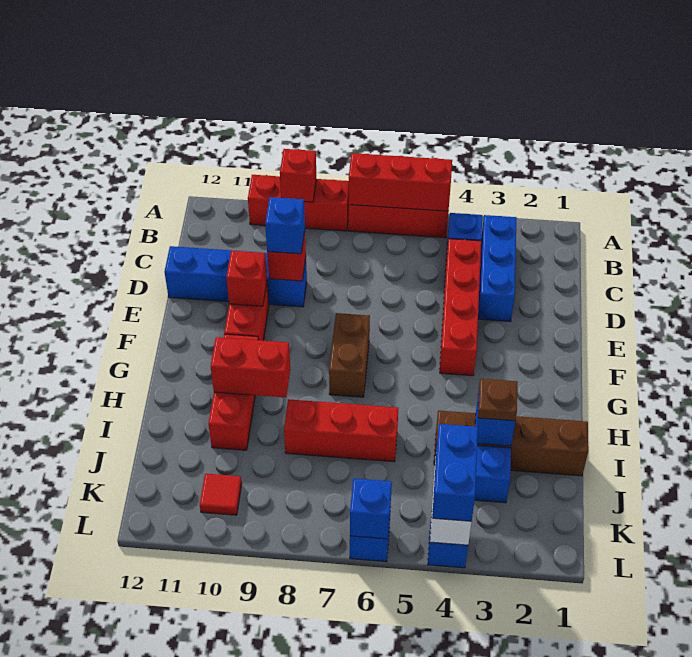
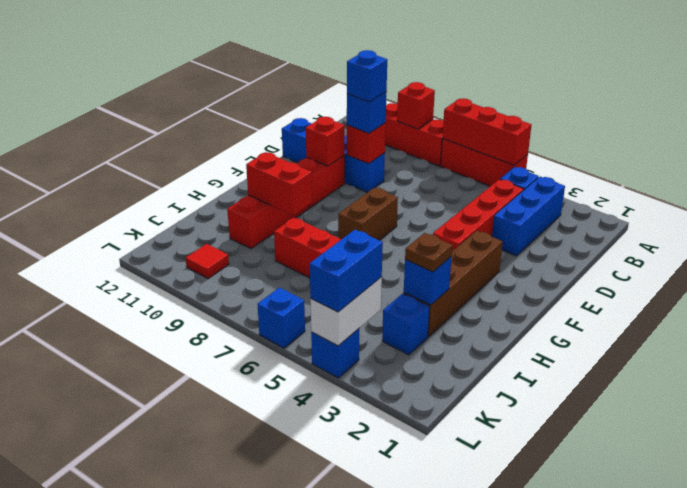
brown brick I1:I4 level 1 -> brown brick F3:I3 level 1
blue brick L6 level 2 -> blue brick D9 level 4

